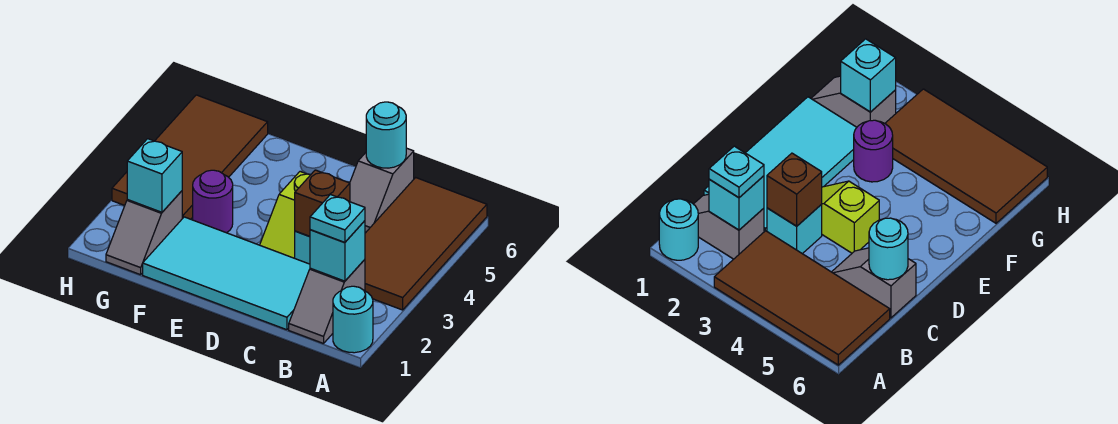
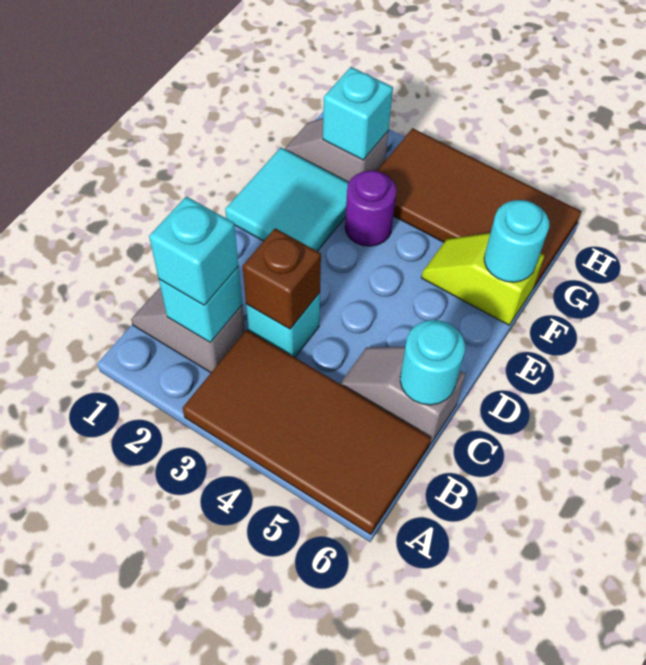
cyan round brick A1 level 1 -> cyan round brick F6 level 2
cyan plate B2 level 3 -> cyan brick B2 level 3
cyan tile C1:F2 level 1 -> cyan tile E1:F2 level 1
lime slope D3:D4 level 1 top 4 -> lime slope F5:F6 level 1 top 6

